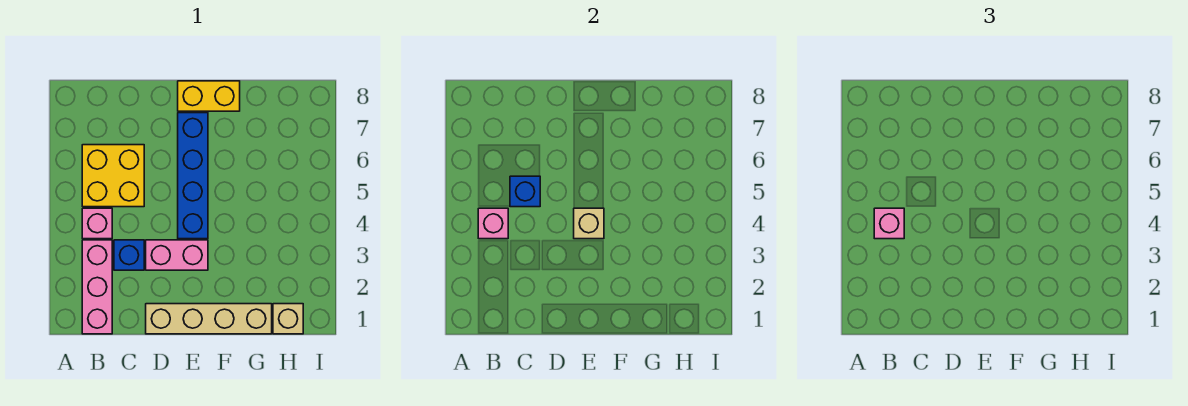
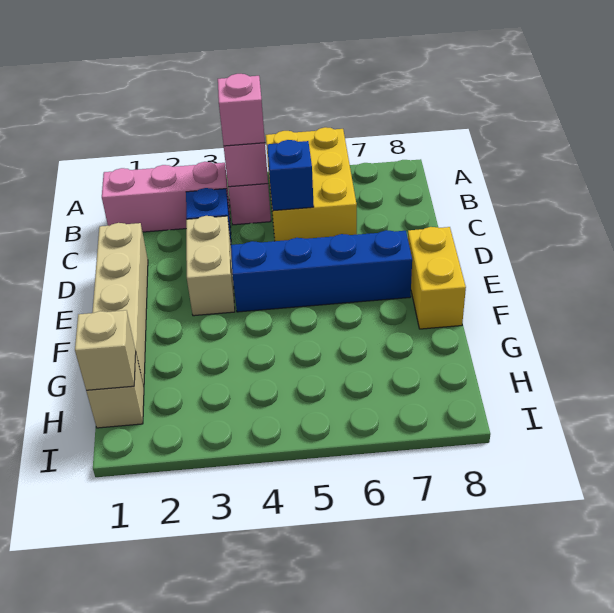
yellow brick B5:C6 level 1 -> yellow brick A5:C6 level 1
pink brick D3:E3 level 1 -> tan brick D3:E3 level 1
tan brick E4 level 2 -> tan brick H1 level 2

